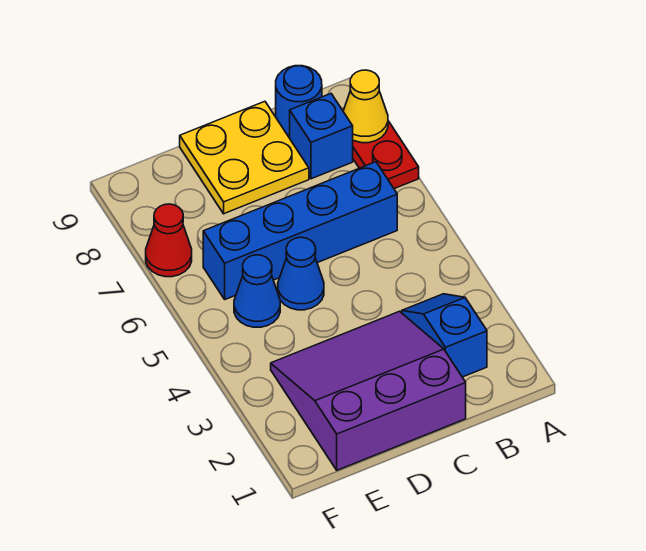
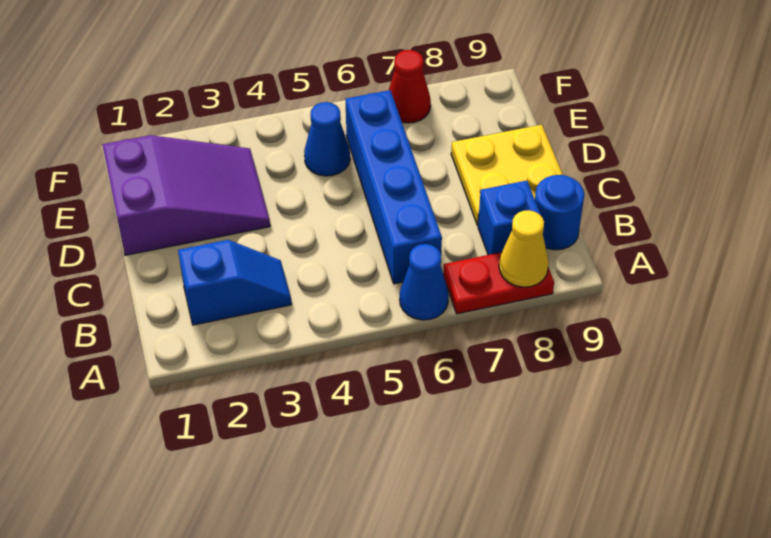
purple slope C1:E3 level 1 top 1 -> purple slope D1:E3 level 1 top 1
blue cone D5 level 1 -> blue cone A6 level 1

